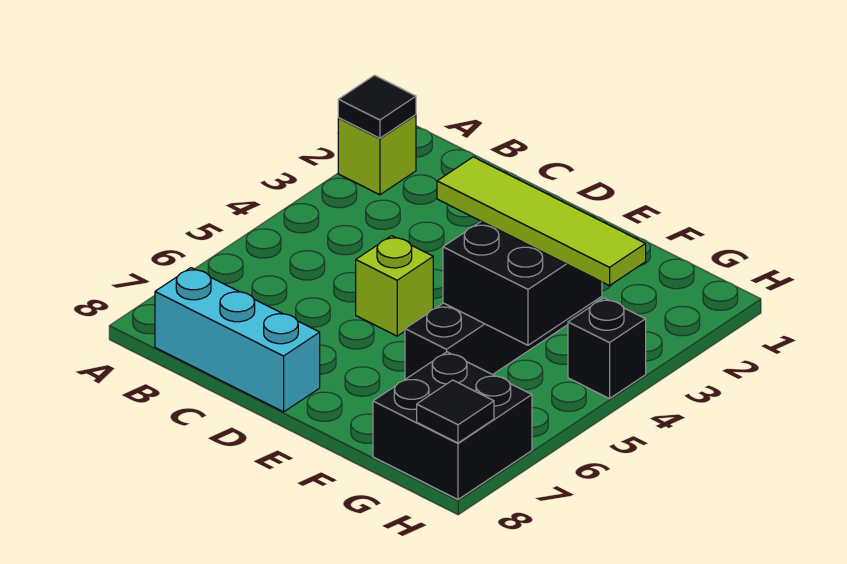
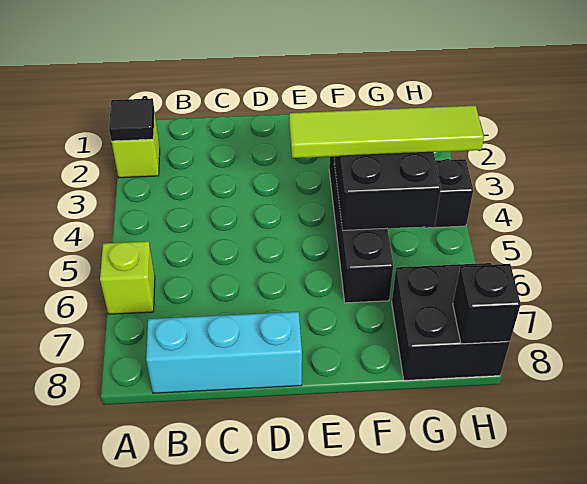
lime brick D5 level 1 -> lime brick A6 level 1
black tile H8 level 2 -> black brick H8 level 2

